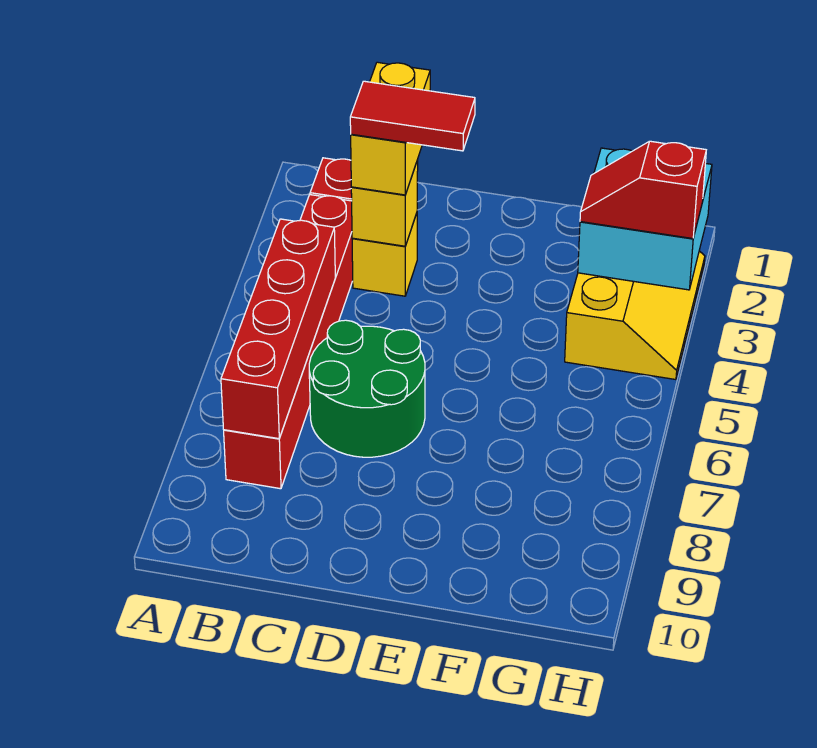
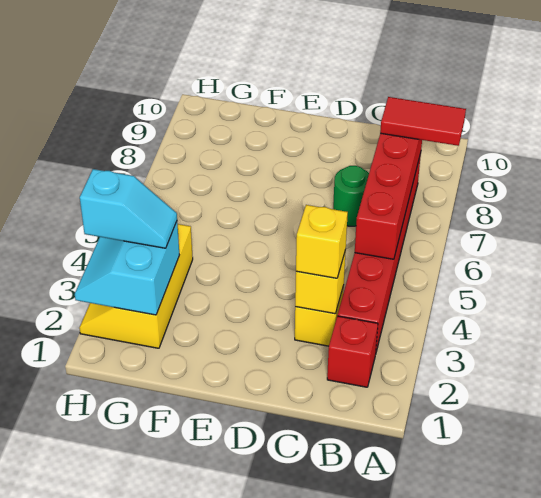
yellow brick C2:C3 level 3 -> yellow brick C3 level 3
red tile C3:D3 level 4 -> red tile A8:B8 level 3
green round brick C6:D7 level 1 -> green round brick C7 level 1
cyan brick G2:H3 level 2 -> cyan slope G2:H3 level 2 top G
red slope G3:H3 level 3 top H -> cyan slope G3:H3 level 3 top H

